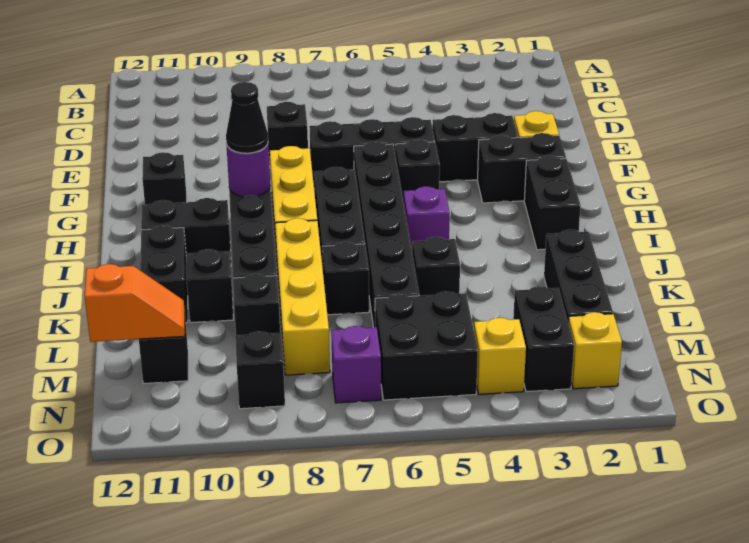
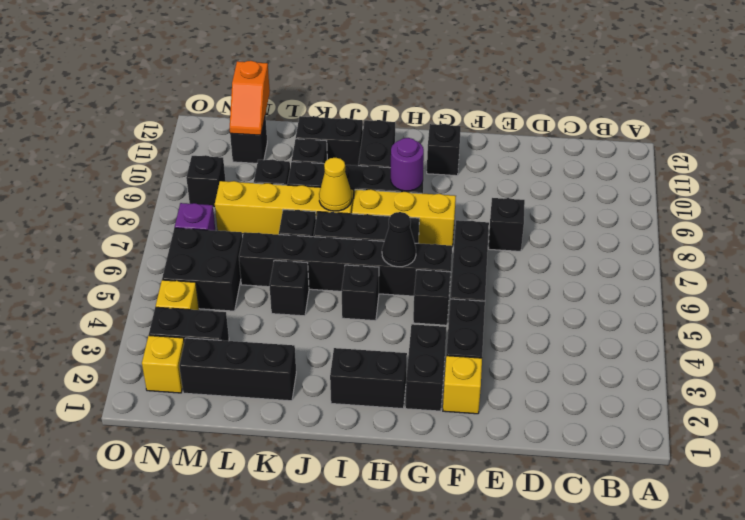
black cone H9 level 3 -> black cone H6 level 2
purple brick I5 level 1 -> black brick I5 level 1
none -> yellow cone J8 level 2

